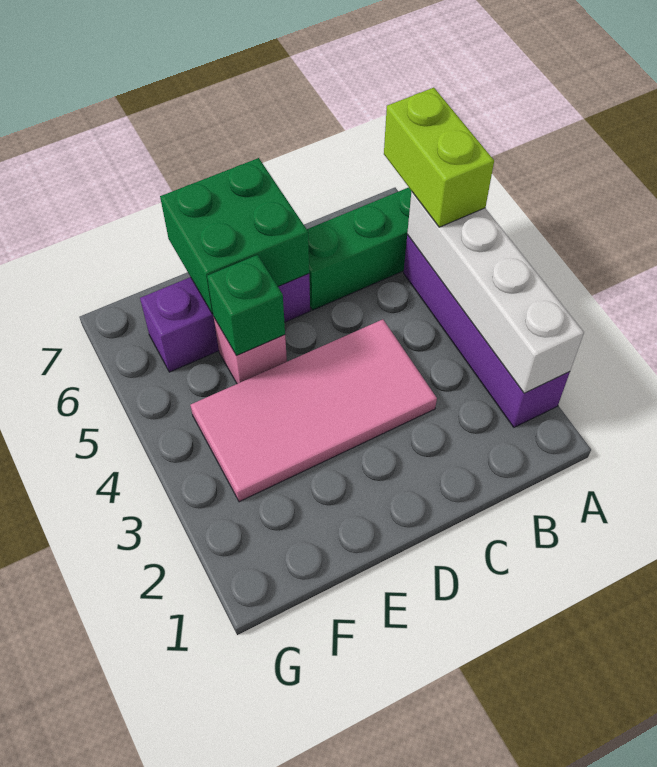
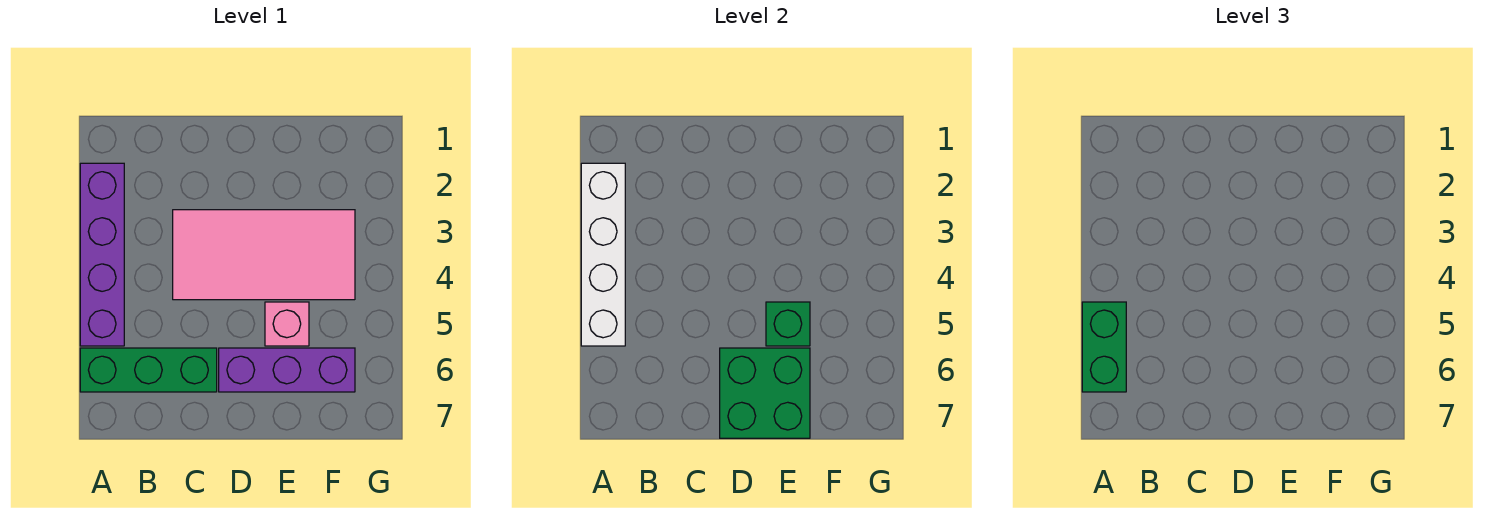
lime brick A5:A6 level 3 -> green brick A5:A6 level 3

